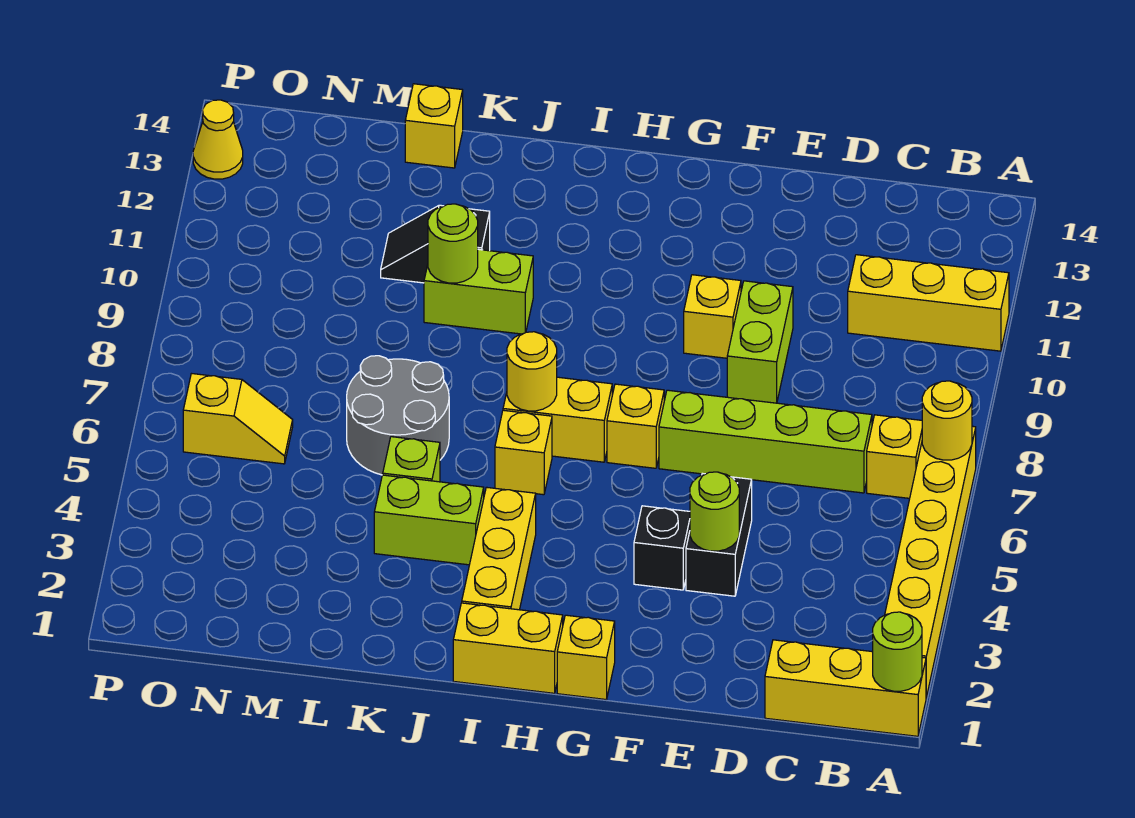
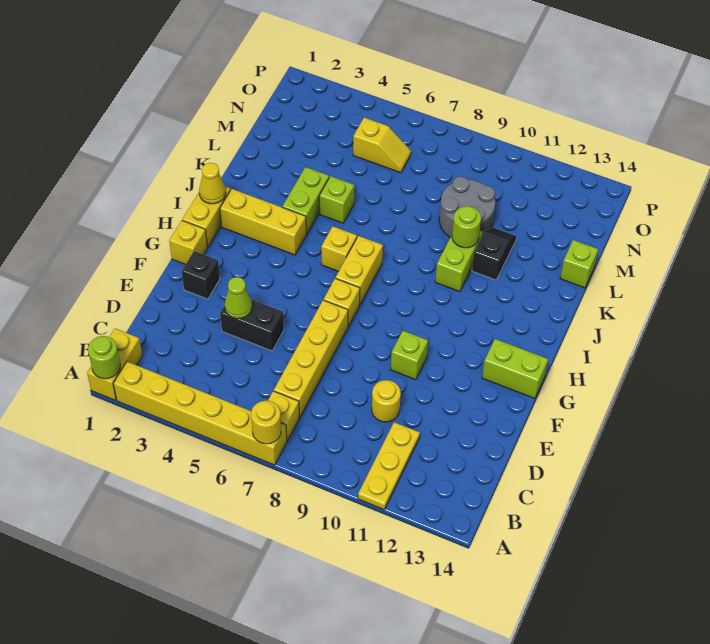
yellow brick A1:C1 level 1 -> yellow brick A1:B1 level 1
yellow brick A11:C11 level 1 -> yellow plate A11:C11 level 1
lime brick C7:F7 level 1 -> yellow brick C7:F7 level 1
lime round brick E4 level 2 -> lime cone E4 level 2
lime brick E9:E10 level 1 -> lime brick G13:G14 level 1
black brick F4 level 1 -> black brick F2 level 1
yellow brick F10 level 1 -> lime brick F10 level 1
yellow round brick I7 level 2 -> yellow round brick D10 level 1
grey round brick K6:L7 level 1 -> grey round brick L9:M10 level 1
yellow brick L14 level 1 -> lime brick L14 level 1
yellow slope N6:O6 level 1 top O -> yellow slope N5:N6 level 1 top 5
yellow cone P13 level 1 -> yellow cone I1 level 2

